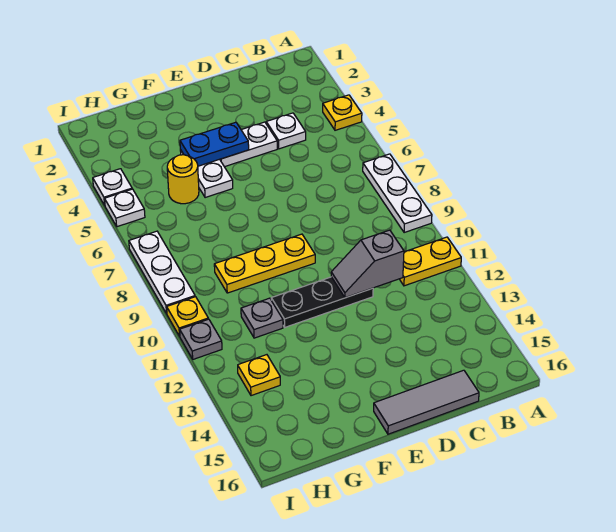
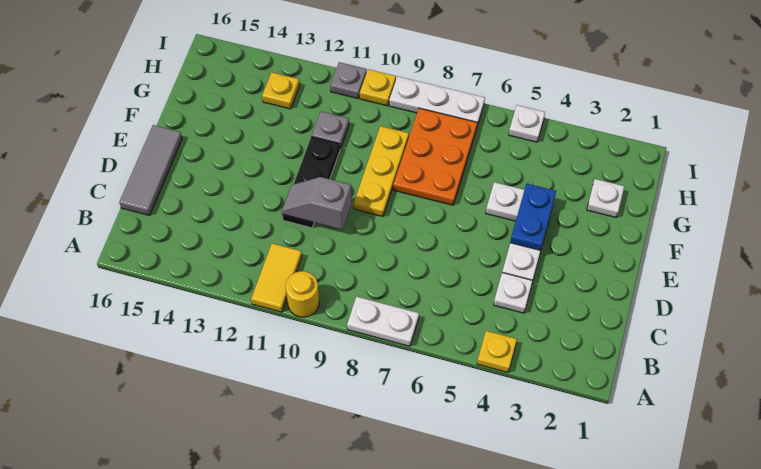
white plate A7:A9 level 1 -> white plate A7:A8 level 1
yellow plate A11:B11 level 1 -> yellow tile A11:B11 level 1
grey slope C11:D11 level 2 top C -> grey slope D10:D11 level 2 top 10
none -> orange plate F7:H8 level 1
yellow round brick G5 level 1 -> yellow round brick A10 level 1
white plate I4 level 1 -> white plate G2 level 1

